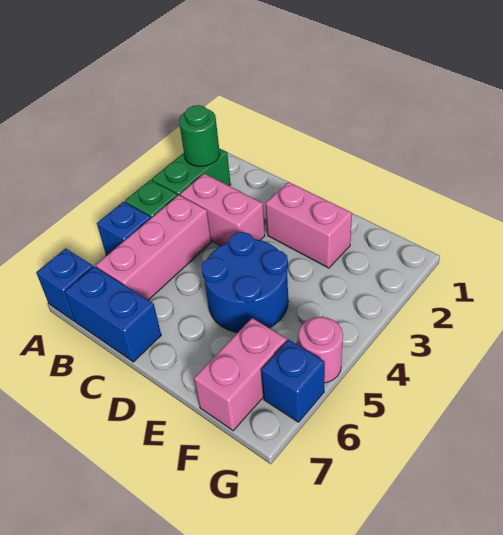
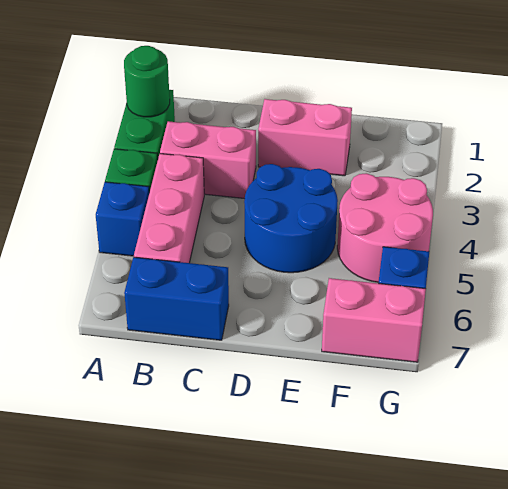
blue brick A7 level 1 -> none
pink brick F6:F7 level 1 -> pink brick F7:G7 level 1
pink round brick G5 level 1 -> pink round brick F4:G5 level 1

